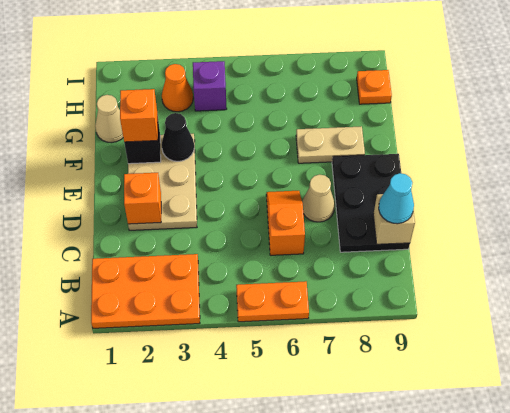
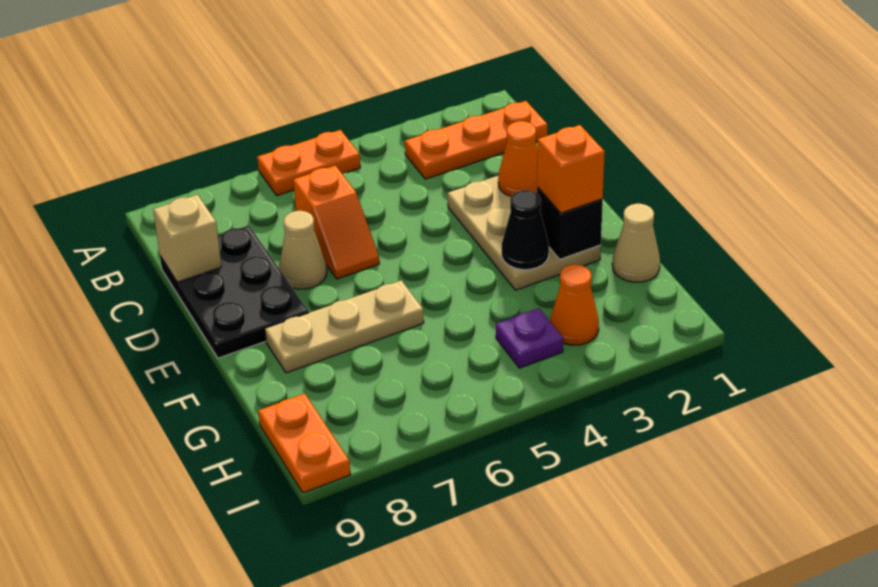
orange plate A1:B3 level 1 -> orange plate B1:B3 level 1
cyan cone C9 level 3 -> none
orange brick D2 level 2 -> orange cone D2 level 2
tan plate F7:F8 level 1 -> tan plate F6:F8 level 1
purple brick H4 level 1 -> purple plate H4 level 1
orange plate H9 level 1 -> orange plate H9:I9 level 1

